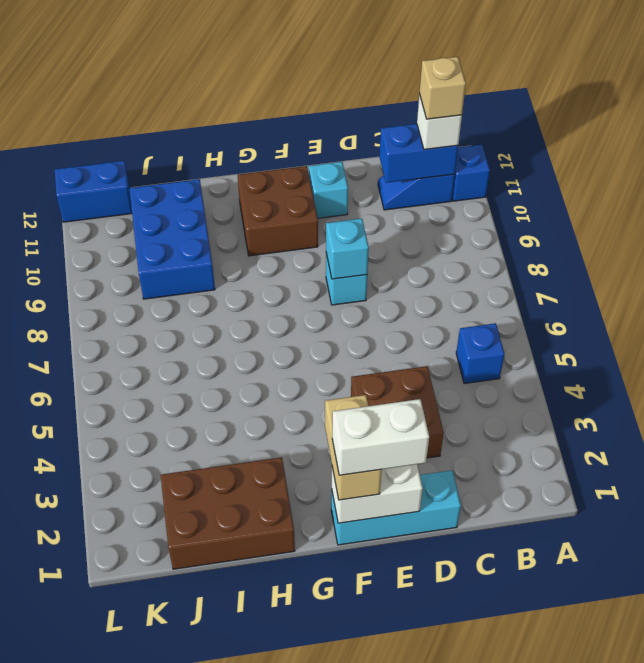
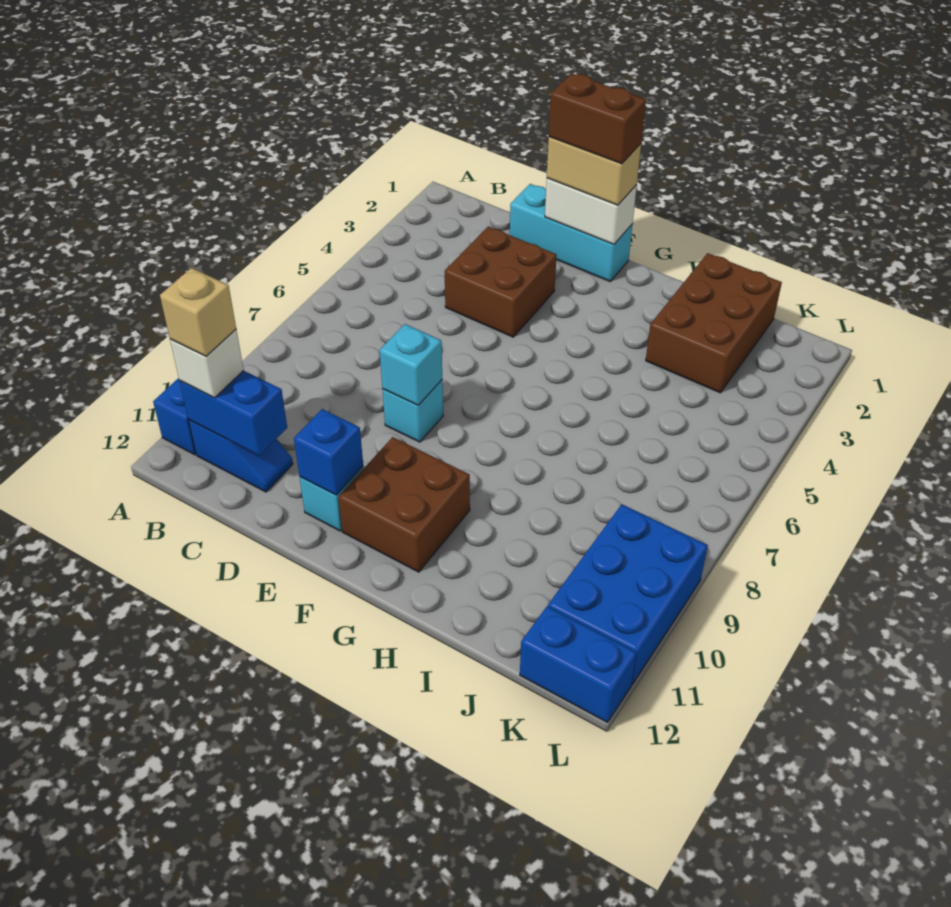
blue brick B5 level 1 -> blue brick E11 level 2
white brick E1:F1 level 4 -> brown brick E1:F1 level 4
tan brick F1:F2 level 3 -> tan brick E1:F1 level 3
brown brick H1:J2 level 1 -> brown brick I1:J3 level 1
blue brick I9:J11 level 1 -> blue brick K9:L11 level 1

